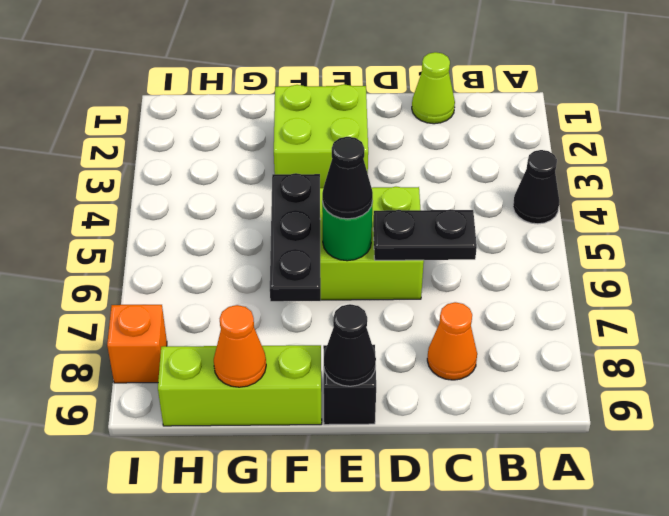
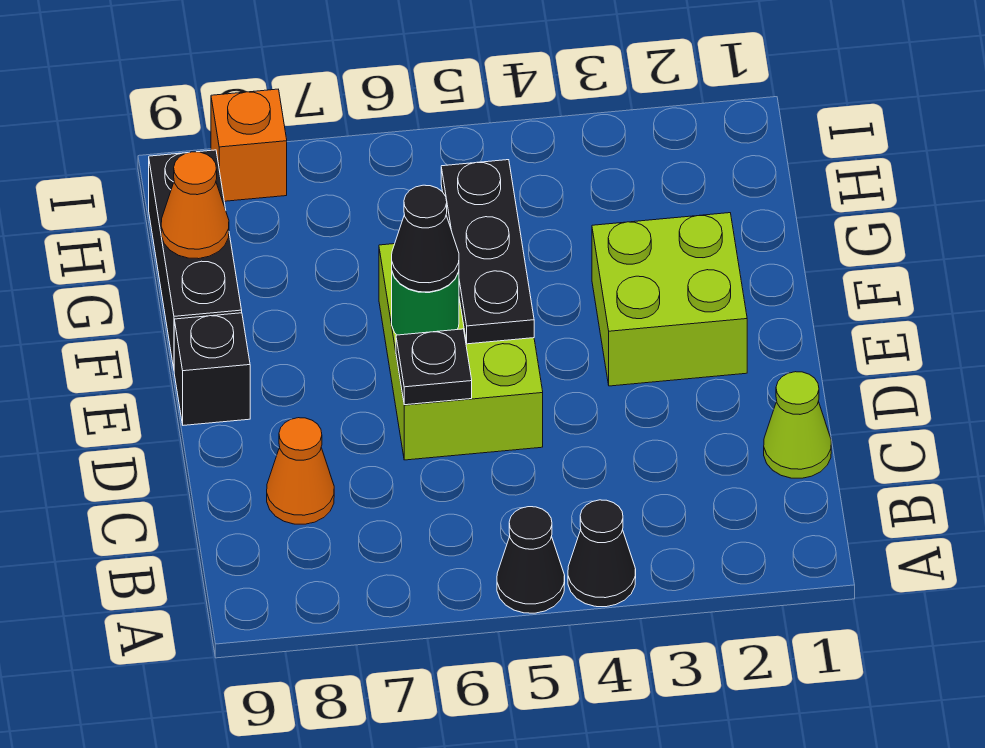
black plate C6:D6 level 2 -> black plate D6 level 2
black cone E9 level 2 -> black cone A5 level 1
black plate F5:F7 level 2 -> black plate E5:G5 level 2
lime brick F9:H9 level 1 -> black brick F9:H9 level 1

